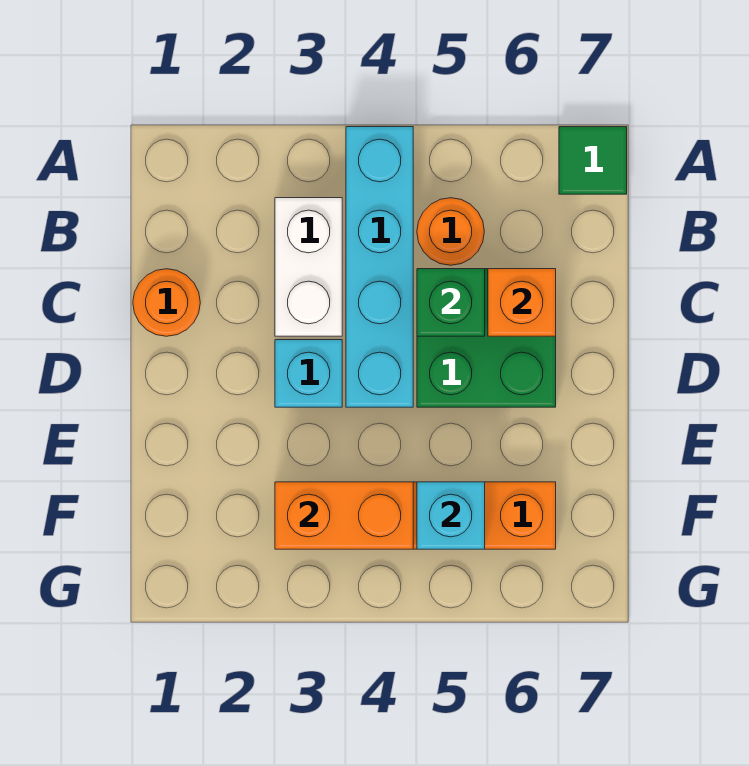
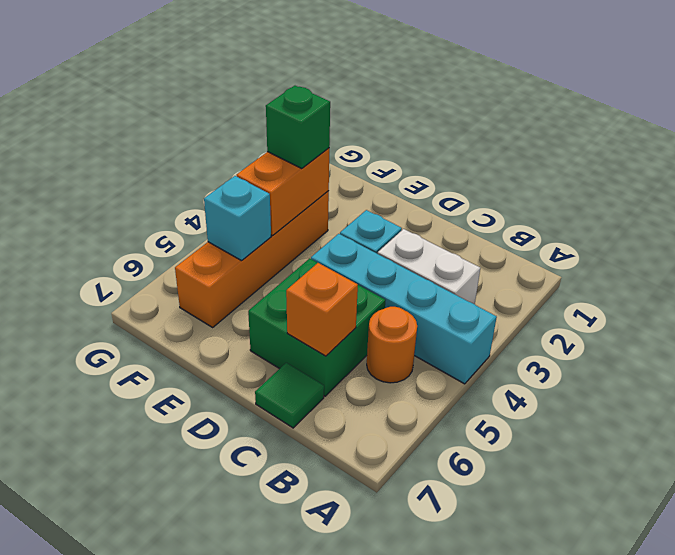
green tile A7 level 1 -> green tile C7 level 1
orange round brick C1 level 1 -> none
green brick C5 level 2 -> green brick F3 level 3

